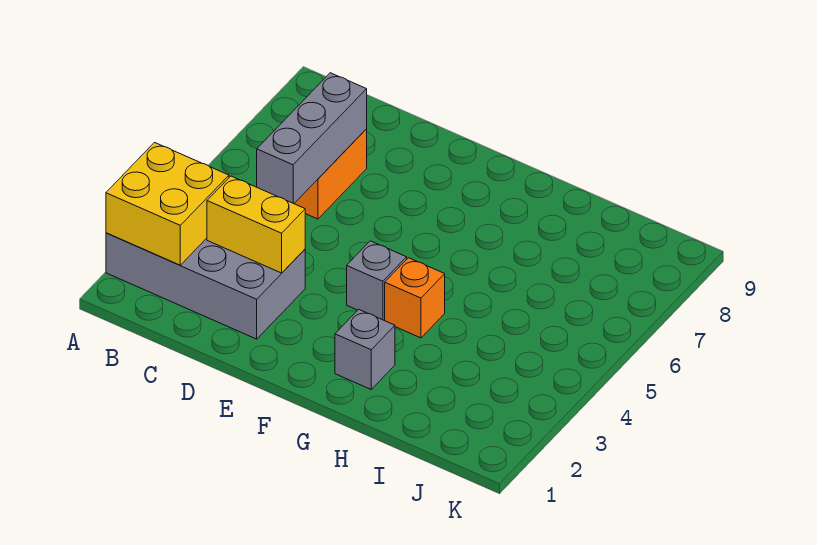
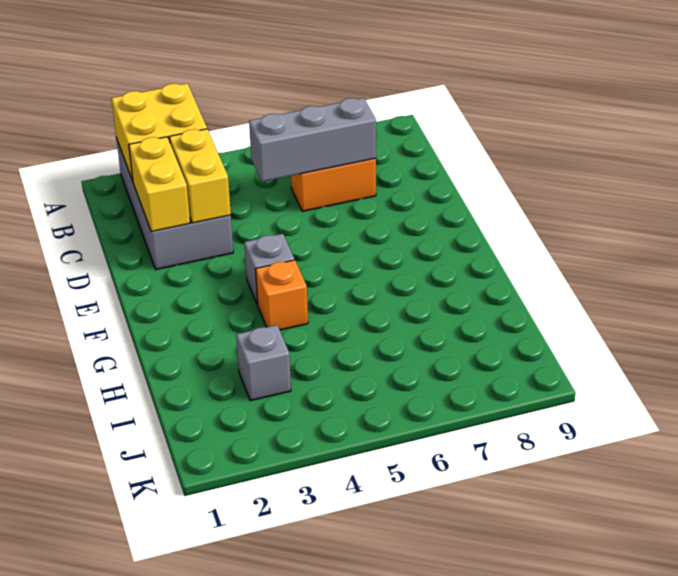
none -> yellow brick C2:D2 level 2
grey brick G2 level 1 -> grey brick I3 level 1

